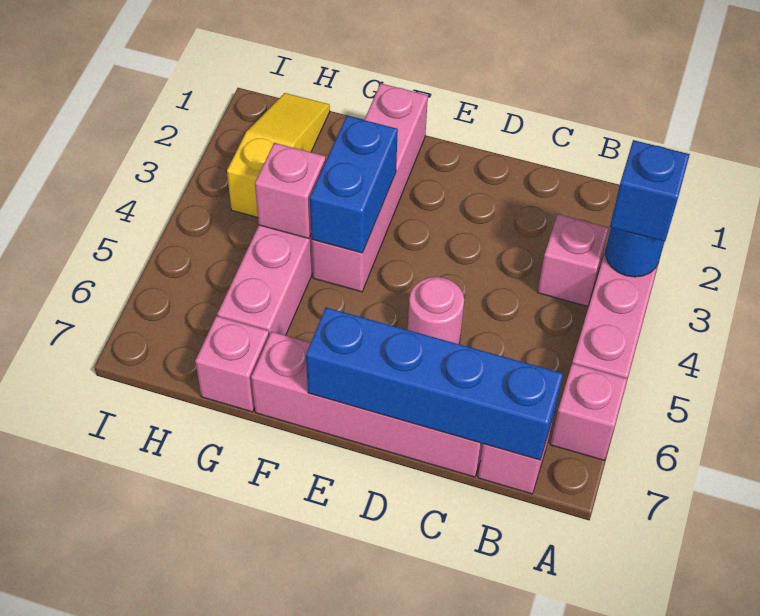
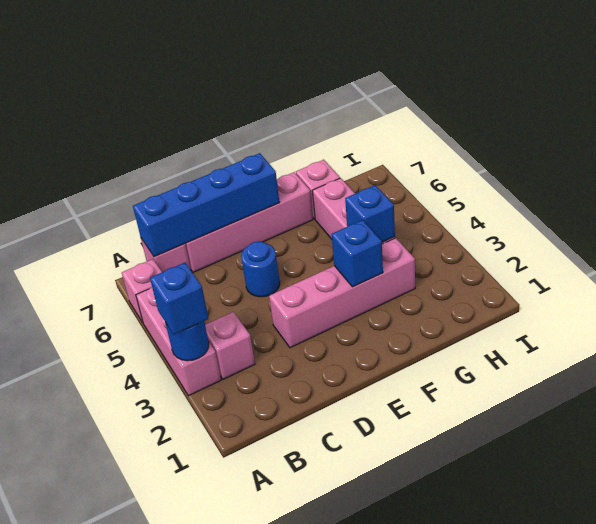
pink round brick D5 level 1 -> blue round brick D5 level 1
pink brick F1:F4 level 1 -> pink brick D3:G3 level 1
blue brick F3:F4 level 2 -> blue brick F3 level 2
pink brick G4 level 2 -> blue brick G4 level 2
yellow slope H1:H3 level 1 top 3 -> none

